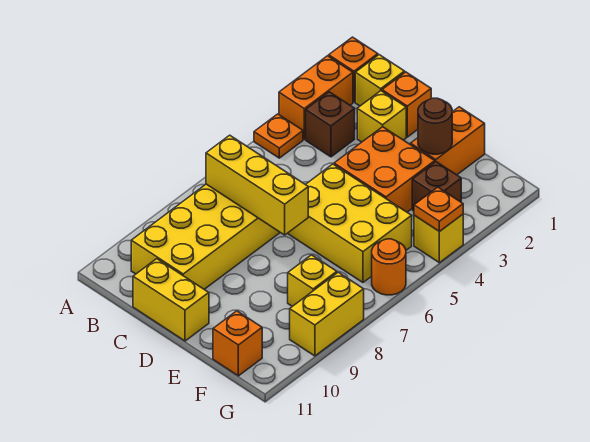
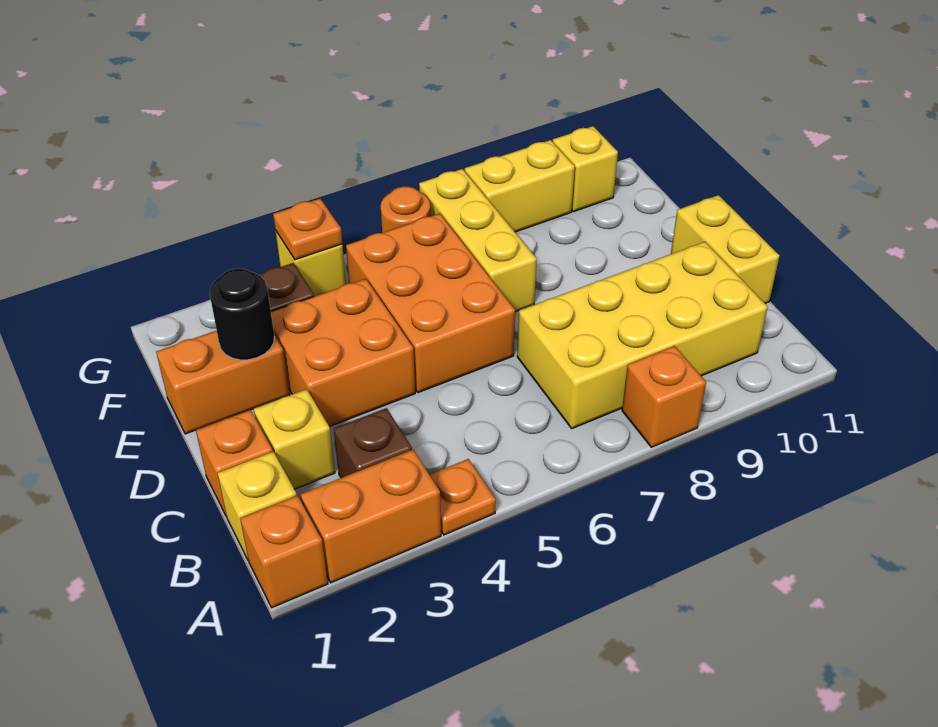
yellow brick B7:D7 level 2 -> yellow brick E7:G7 level 1
yellow brick D5:F6 level 1 -> orange brick D5:F6 level 1
brown round brick E2 level 2 -> black round brick E2 level 2
yellow brick F8 level 1 -> yellow brick G10 level 1
orange brick F11 level 1 -> orange brick A8 level 1

